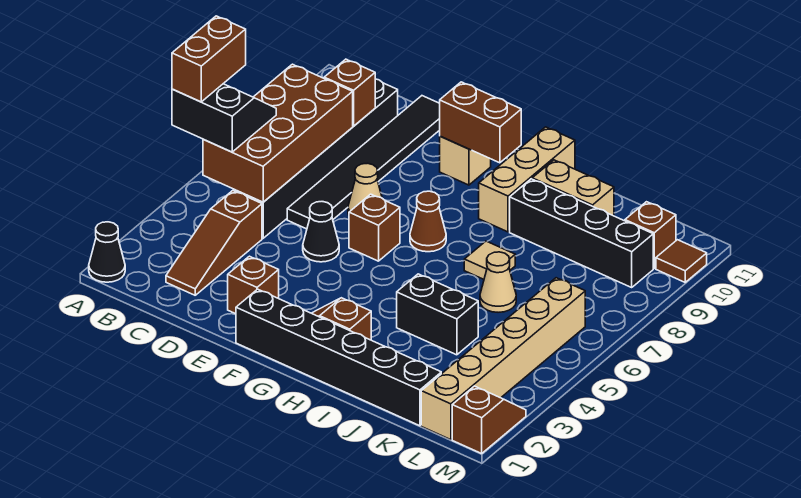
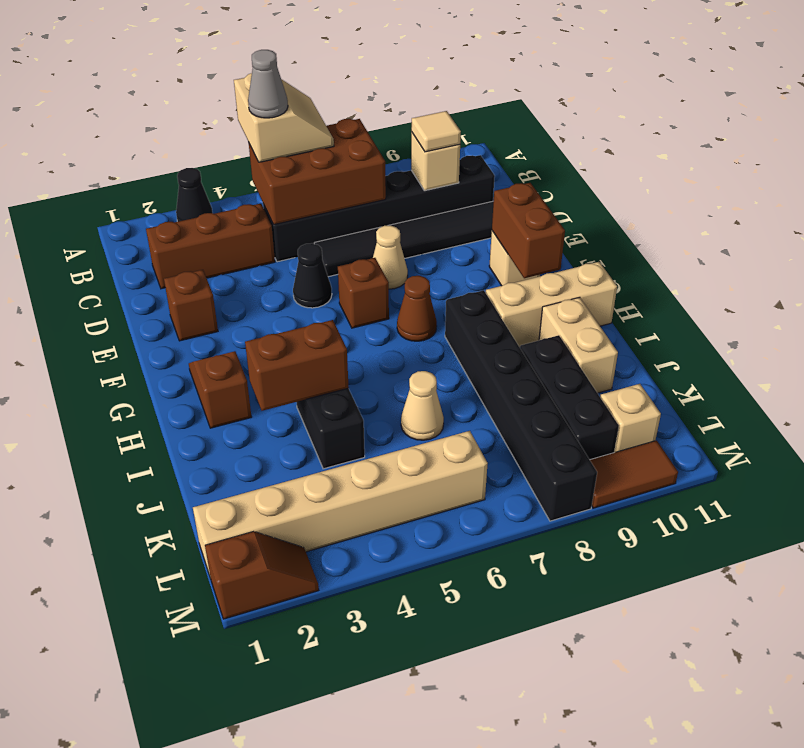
black cone A1 level 1 -> black cone A3 level 1
black slope A5:B6 level 3 top 5 -> tan slope A5:B6 level 3 top 5
brown brick A5:A6 level 4 -> brown brick I3:I4 level 2
brown brick B5:C8 level 2 -> brown brick B5:C7 level 2
none -> grey cone B5 level 4
brown slope C2:C4 level 1 top 4 -> brown brick C2:C4 level 1
brown brick C9 level 2 -> tan brick C9 level 2
black brick F1:K1 level 1 -> black brick H8:M8 level 1
tan tile I7 level 1 -> tan tile C9 level 3
black brick I9:L9 level 1 -> black brick J9:L9 level 1
brown brick L10 level 1 -> tan brick L10 level 1
brown tile M10 level 1 -> brown tile M9:M10 level 1

